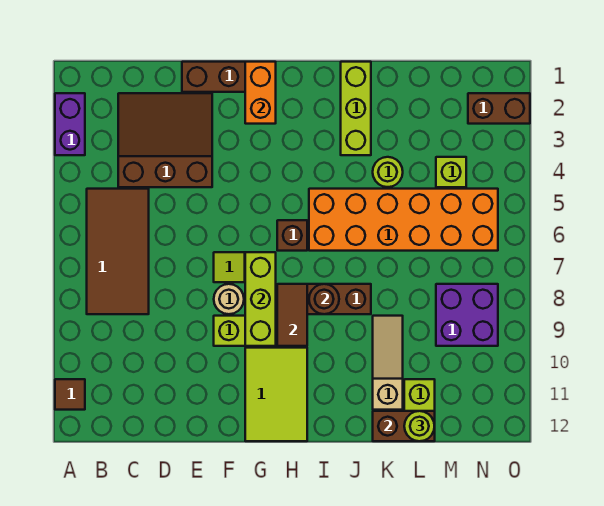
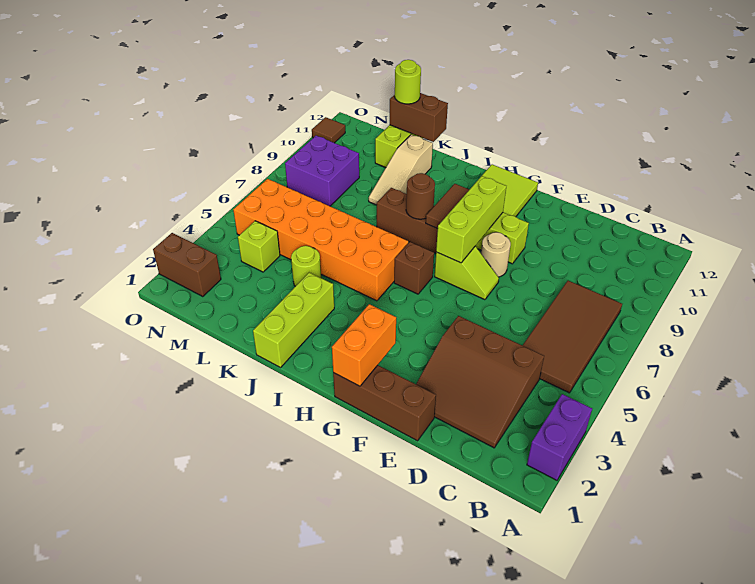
brown tile A11 level 1 -> brown tile O11 level 1

